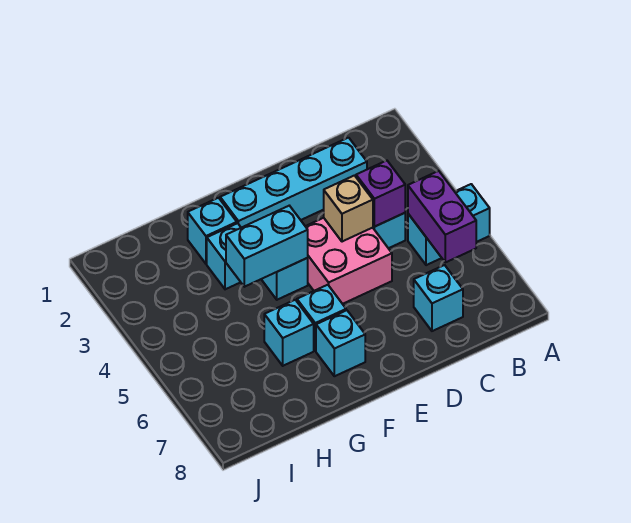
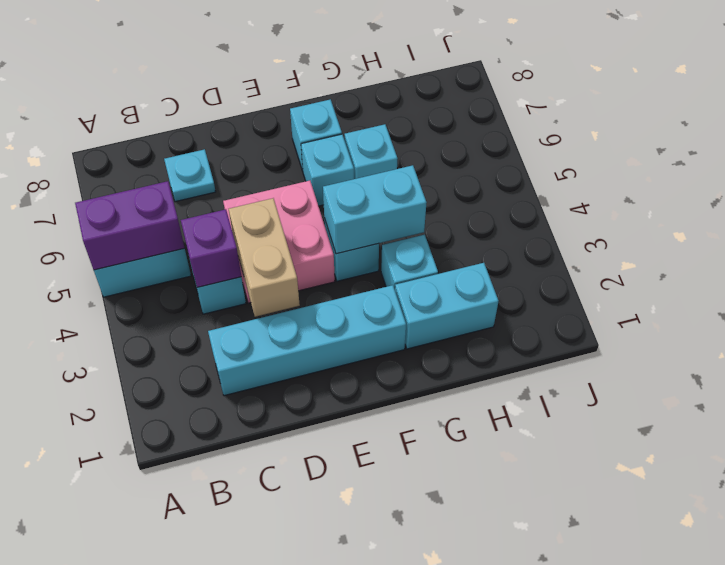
purple brick B5:B6 level 2 -> purple brick A5:B5 level 2
cyan brick C7 level 1 -> cyan plate C7 level 1
tan brick D4 level 2 -> tan brick D3:D4 level 2
cyan brick G2 level 1 -> cyan brick G2:H2 level 1

